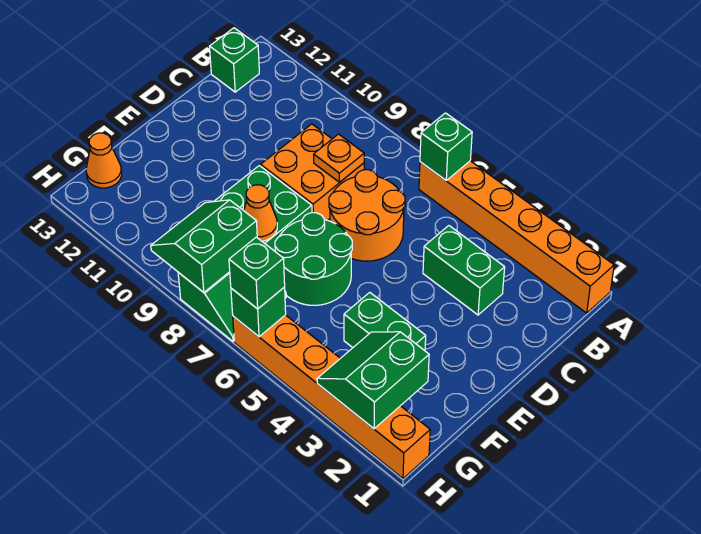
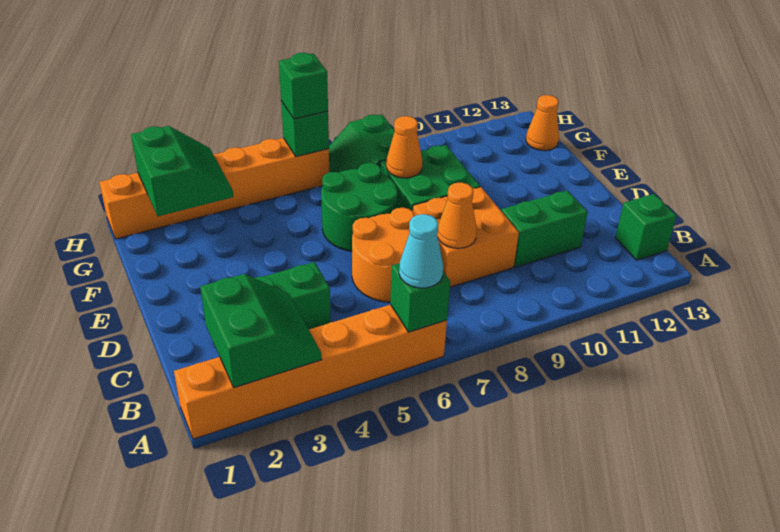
none -> cyan cone A6 level 3
orange plate C8 level 2 -> orange cone C8 level 2
green brick F3:F4 level 1 -> green brick C10:C11 level 1
green slope G8:H9 level 2 top 8 -> green slope A2:B3 level 2 top 2

